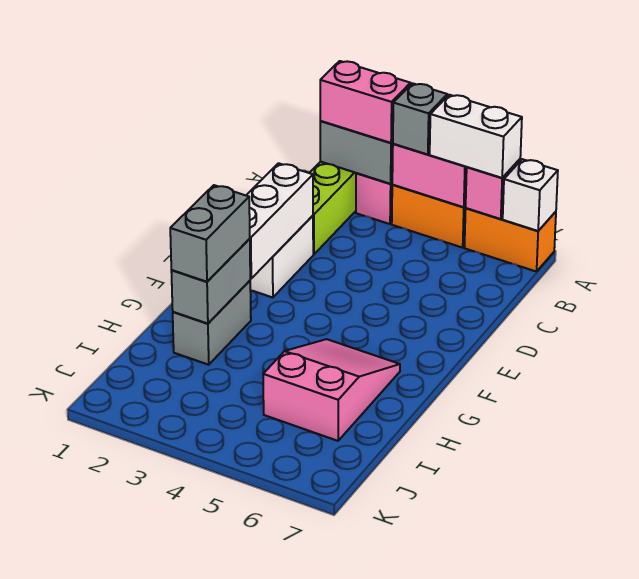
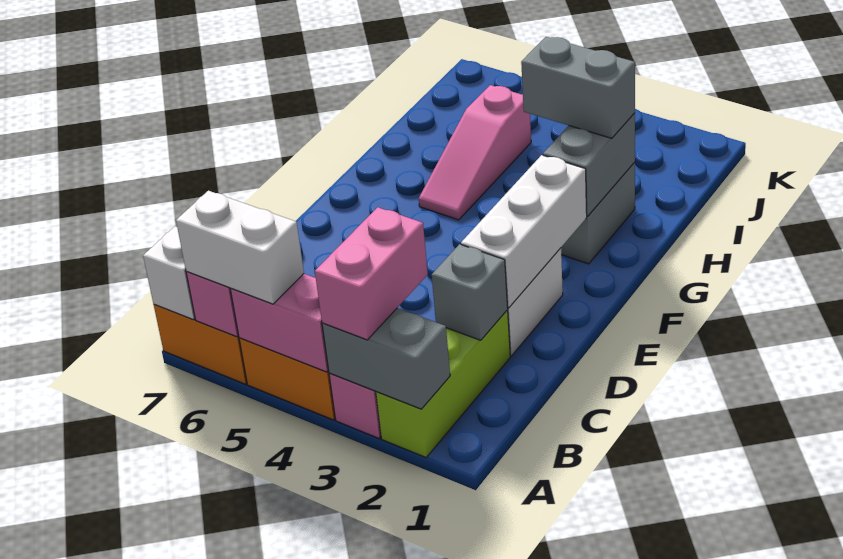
pink brick A2:A3 level 3 -> pink brick A3:B3 level 3
grey brick A4 level 3 -> grey brick C2 level 2
grey brick G2:H2 level 3 -> grey brick H2:H3 level 3
pink slope G5:I6 level 1 top I -> pink slope G5:I5 level 1 top I

